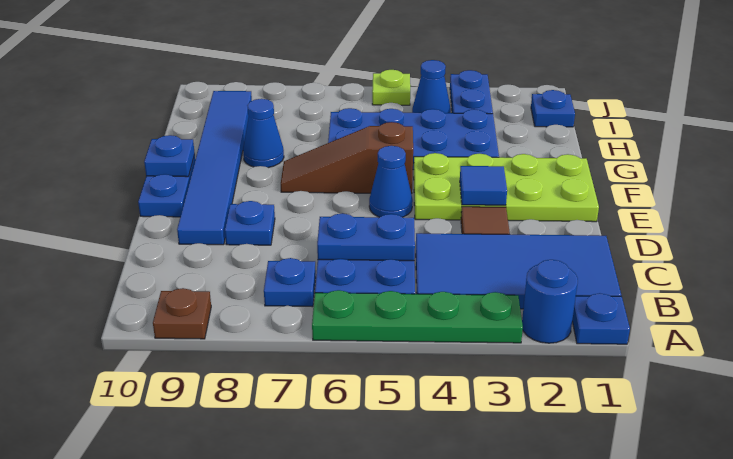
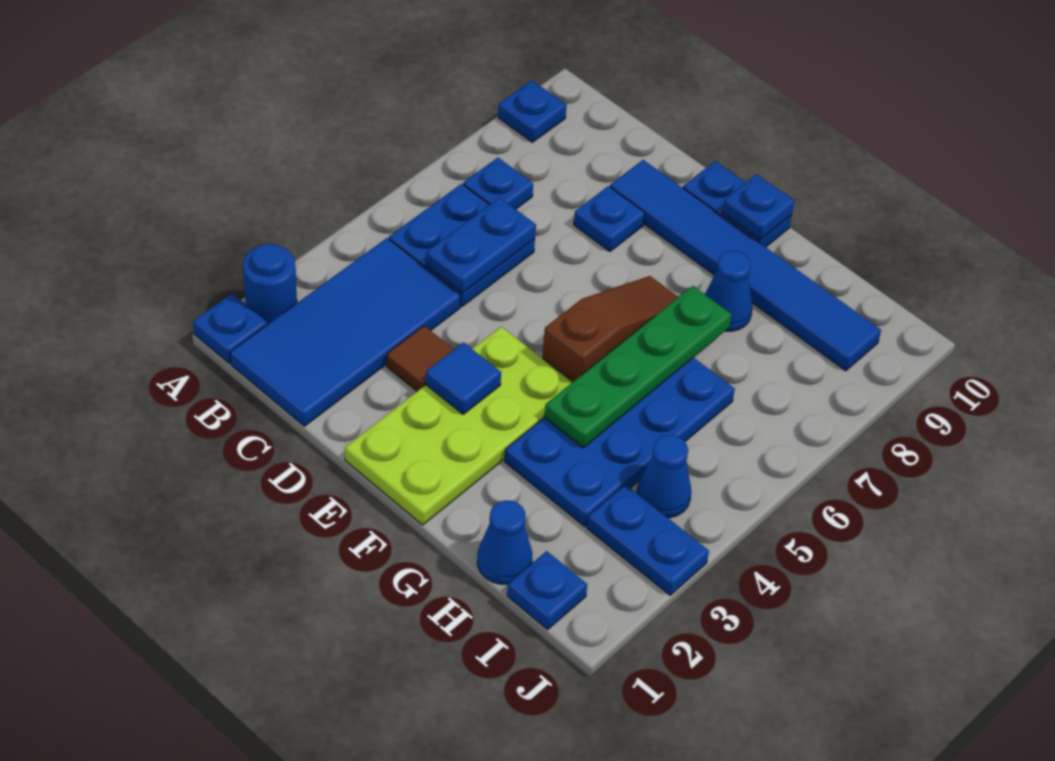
green plate A3:A6 level 1 -> green plate G4:G7 level 2
brown plate A9 level 1 -> blue plate A9 level 1
blue cone E5 level 1 -> blue cone H1 level 1
lime plate J5 level 1 -> none

